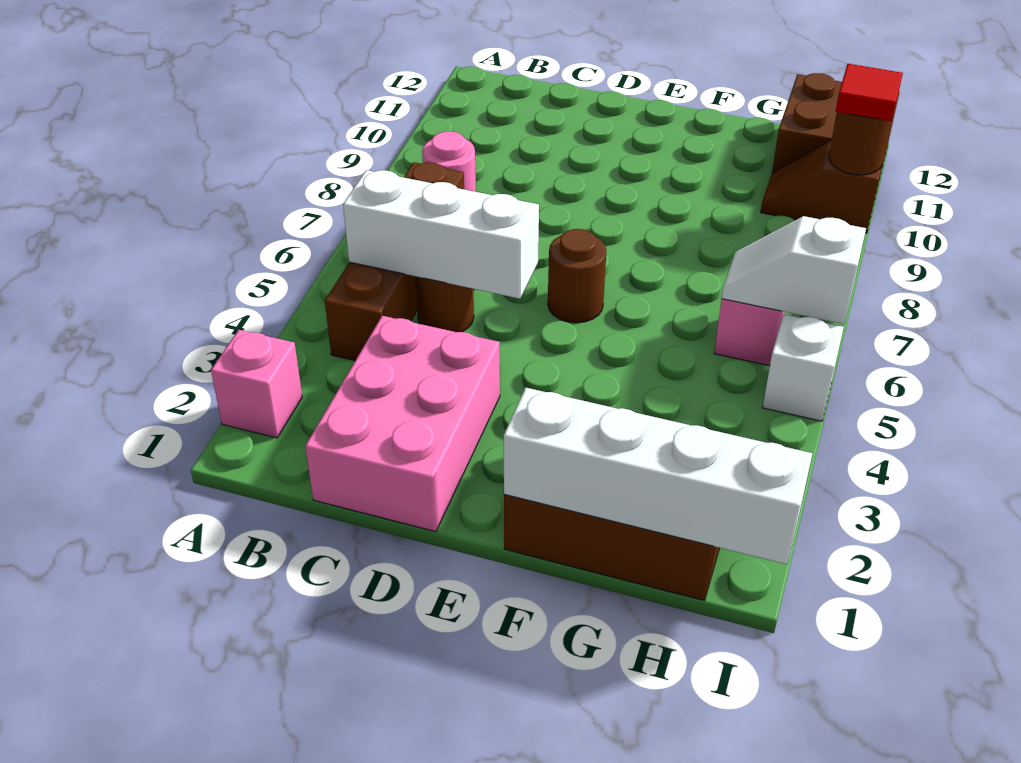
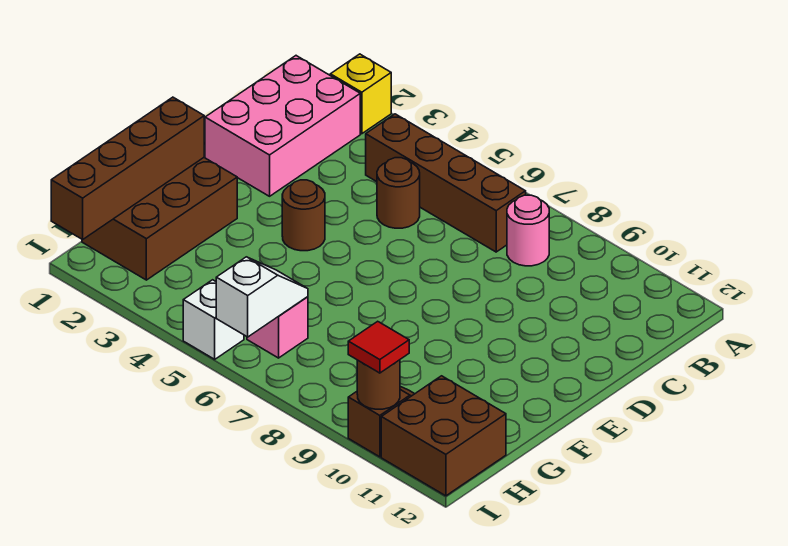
pink brick A2 level 1 -> yellow brick A2 level 1
white brick B5:D5 level 2 -> none
pink brick C1:D3 level 1 -> pink brick B1:D2 level 1
brown round brick E6 level 1 -> brown round brick E4 level 1
white brick F1:I1 level 2 -> brown brick F1:I1 level 2

